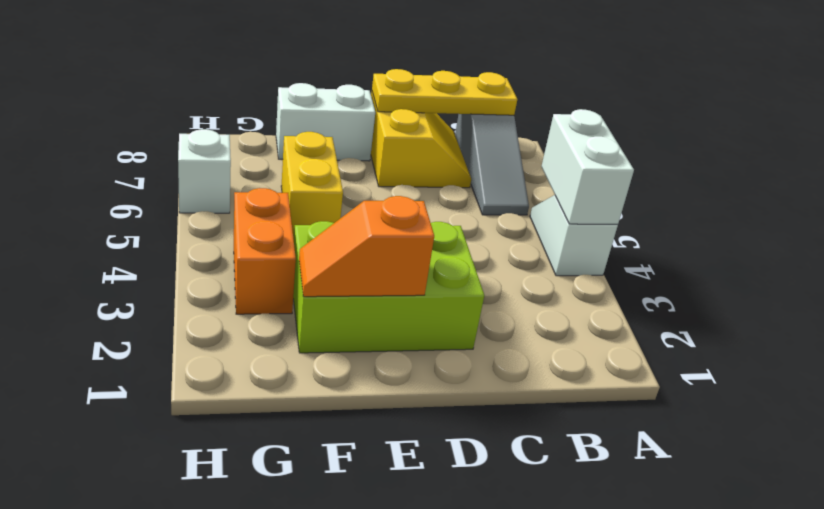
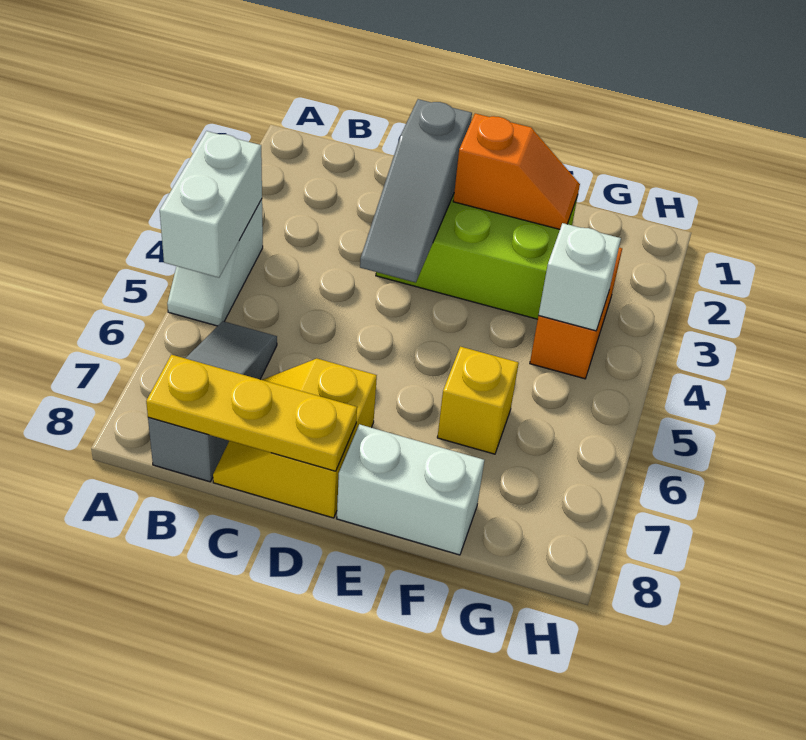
none -> grey slope D2:D4 level 2 top 2
yellow brick F5:F6 level 1 -> yellow brick F6 level 1
white brick H6 level 1 -> white brick G4 level 2

